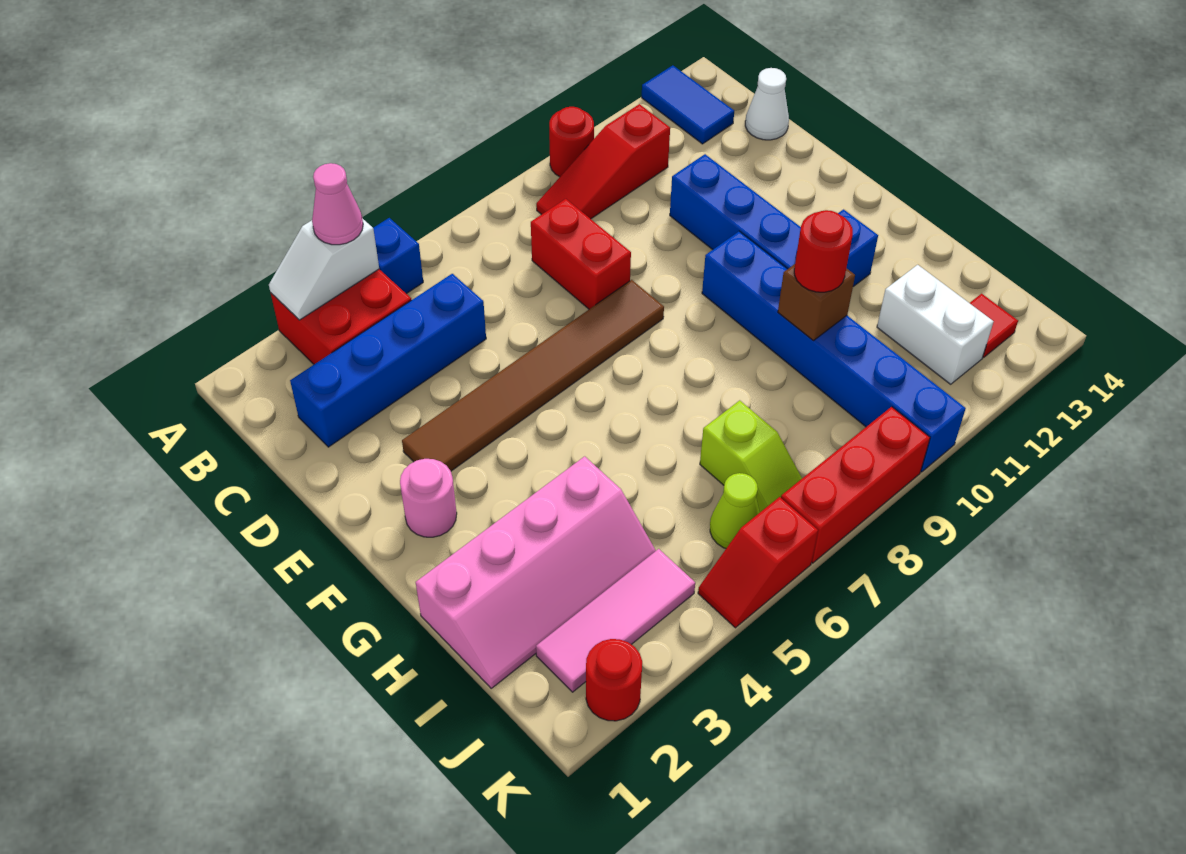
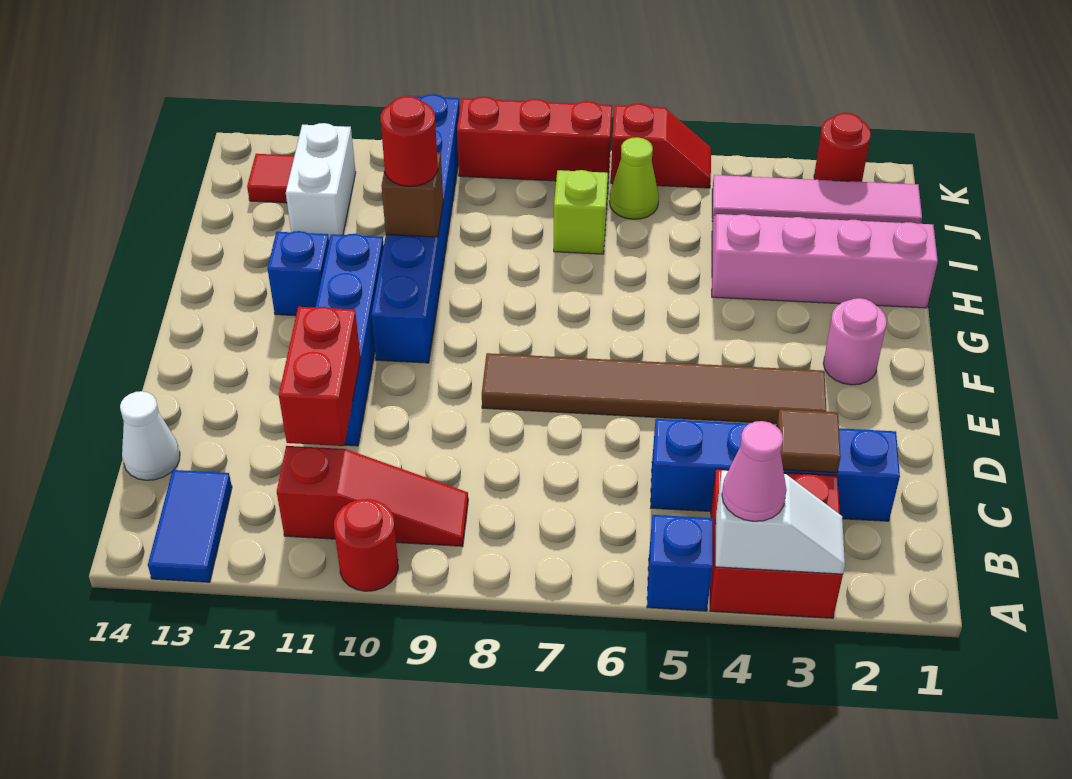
none -> brown tile C3 level 2
red brick C8:D8 level 1 -> red brick C11:D11 level 2
pink tile J2:J4 level 1 -> pink tile J1:J4 level 1

